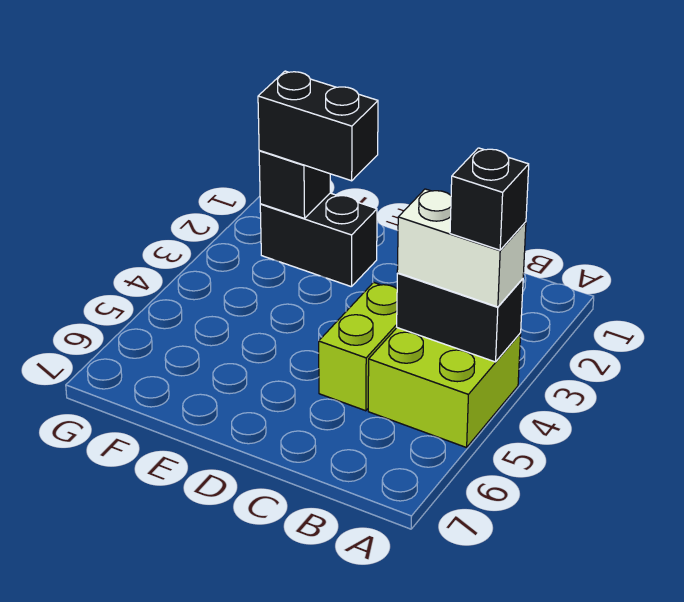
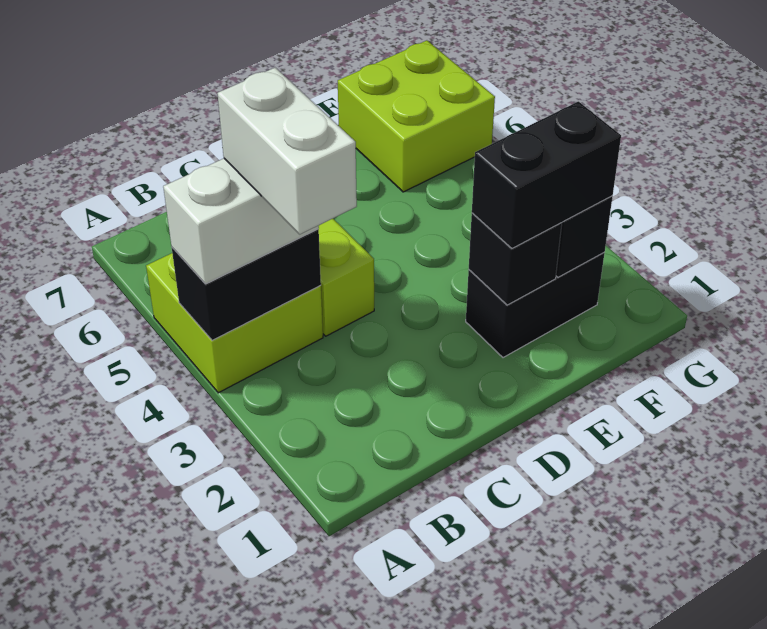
black brick A4 level 4 -> black brick E2 level 2
none -> white brick B3:B4 level 4
none -> lime brick F6:G7 level 1

